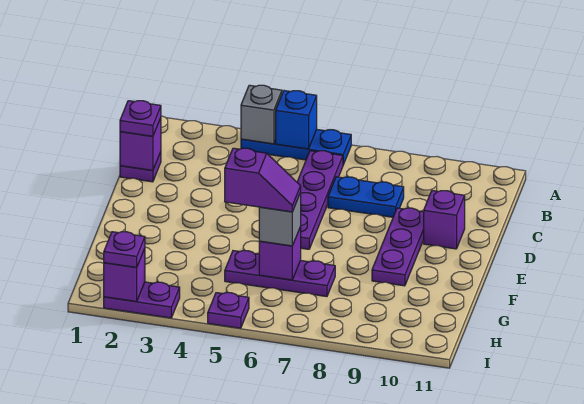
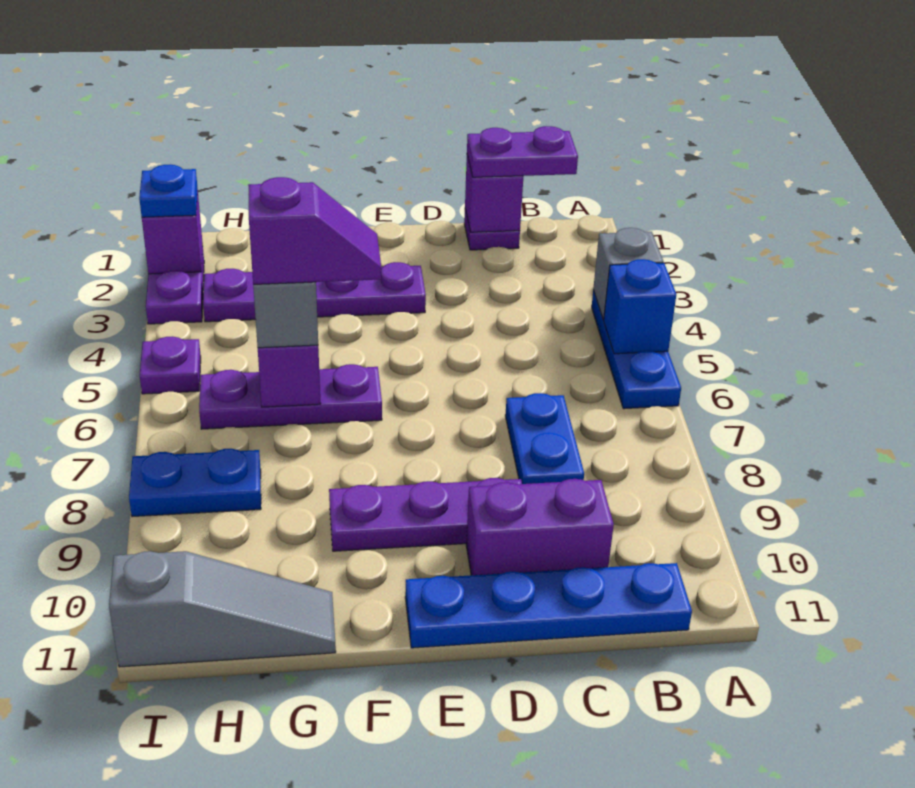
purple plate B6:E6 level 1 -> purple plate E3:H3 level 1
none -> blue plate B11:E11 level 1
purple plate C1 level 3 -> purple plate B1:C1 level 3
purple brick D10 level 1 -> purple brick C10:D10 level 1
purple plate G5:G7 level 1 -> purple plate F6:H6 level 1
purple slope G5:G6 level 4 top 5 -> purple slope F6:G6 level 4 top G
none -> grey slope G11:I11 level 1 top I
none -> blue plate H8:I8 level 1
purple plate I2 level 3 -> blue plate I2 level 3

